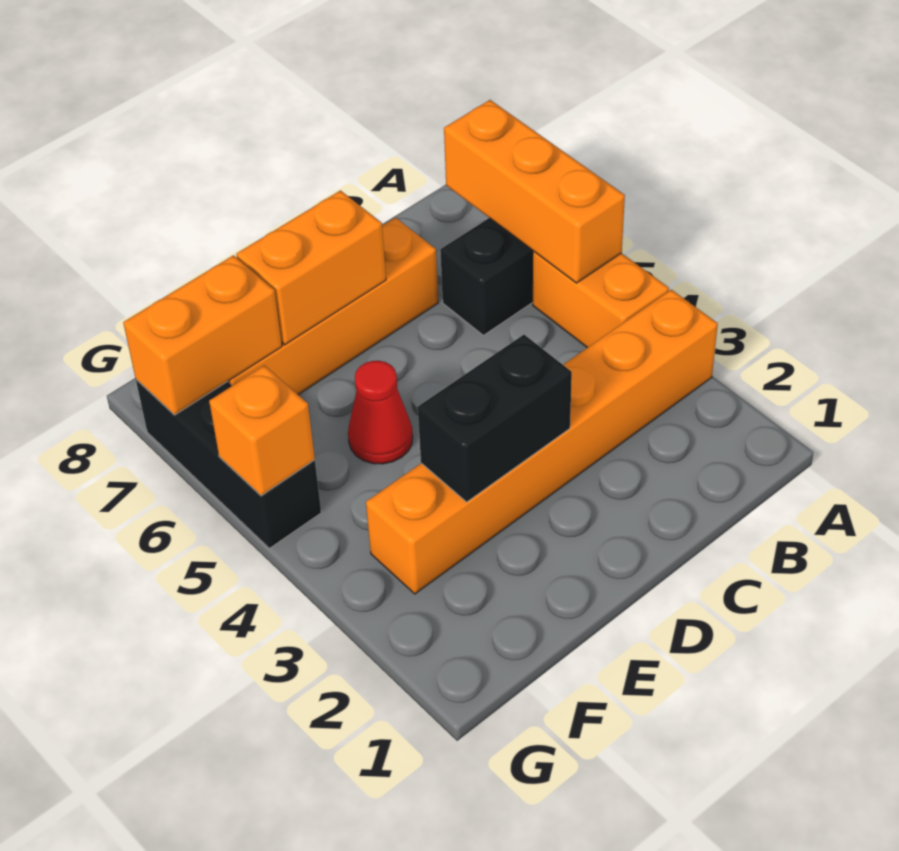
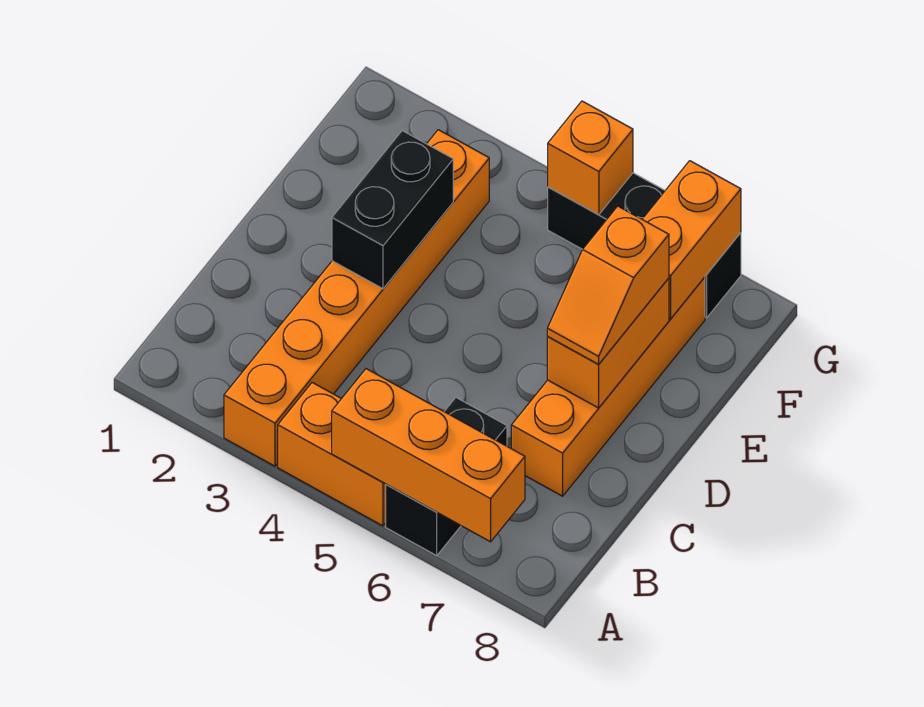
none -> orange slope D7:E7 level 3 top E
red cone E5 level 1 -> none

